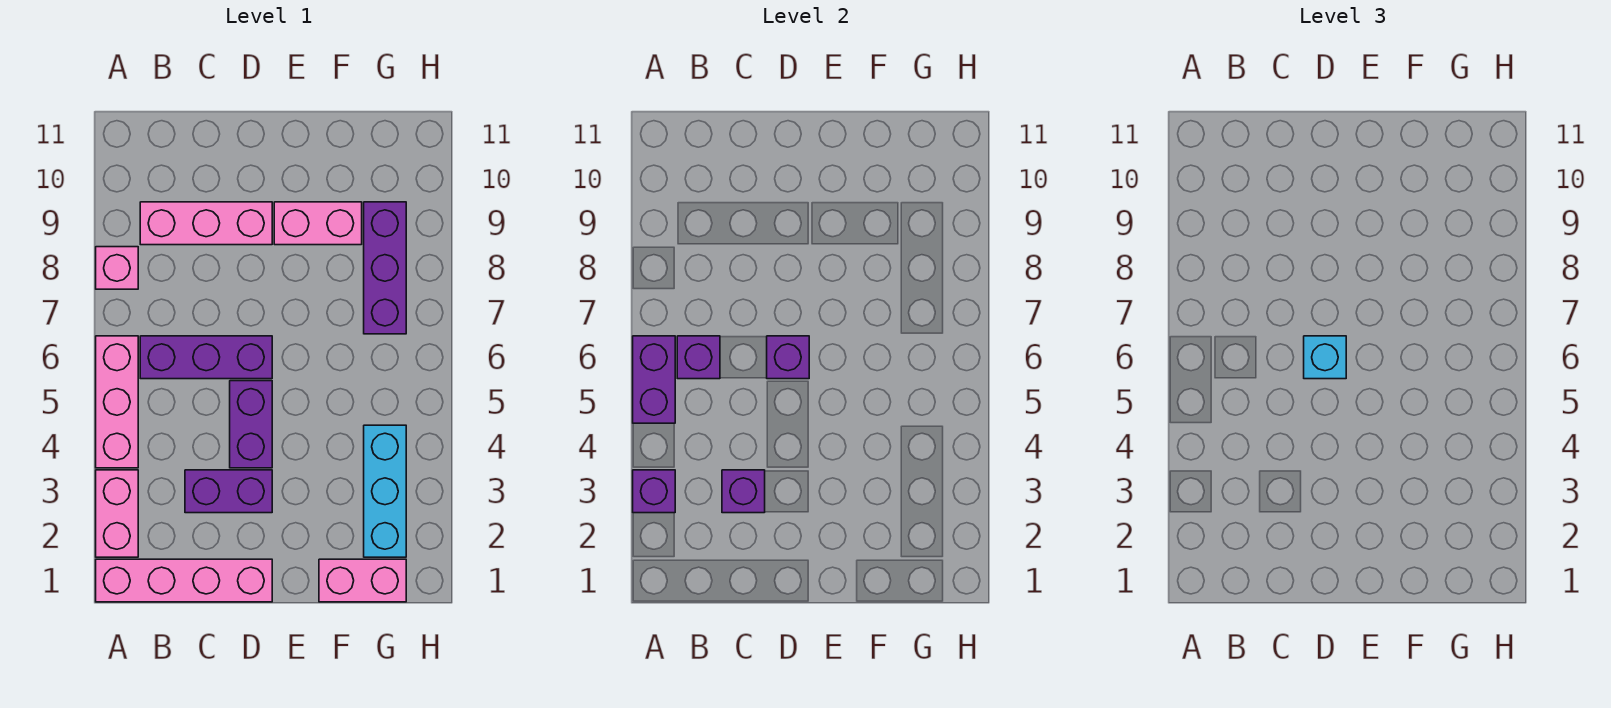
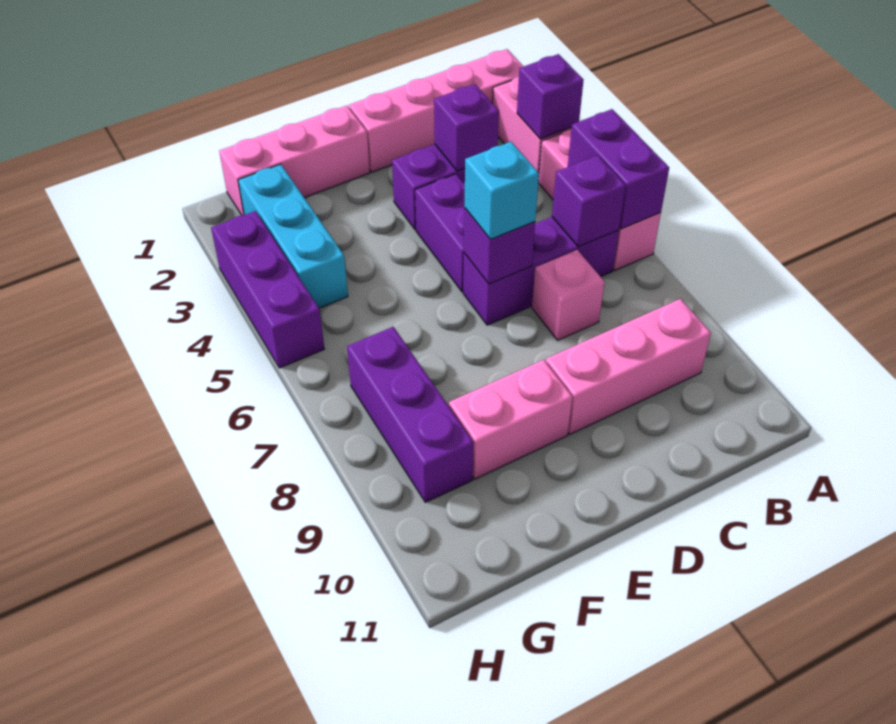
pink brick A8 level 1 -> pink brick C7 level 1
pink brick F1:G1 level 1 -> pink brick E1:G1 level 1
none -> purple brick H3:H5 level 1

